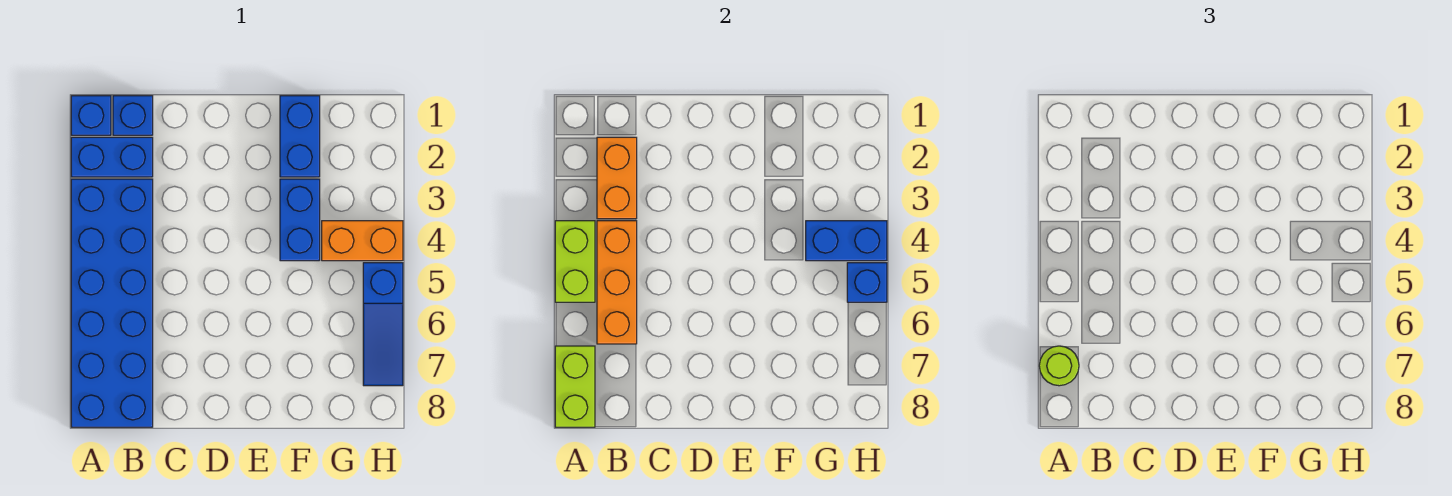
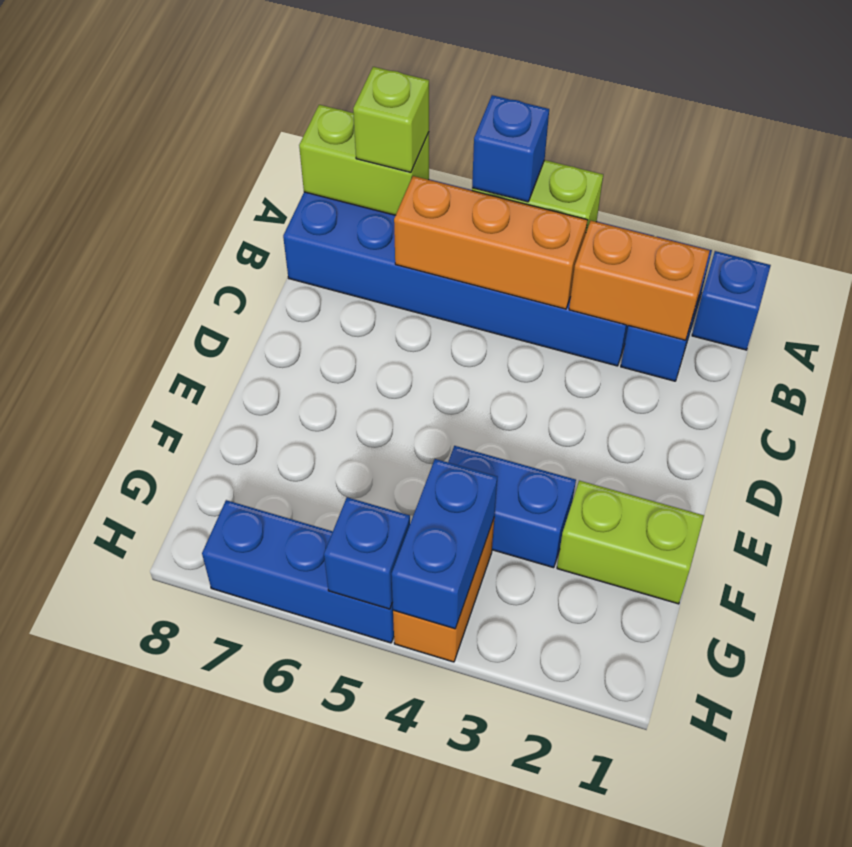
lime round brick A7 level 3 -> lime brick A7 level 3
blue brick B1 level 1 -> blue brick A5 level 3
blue brick F1:F2 level 1 -> lime brick F1:F2 level 1
blue slope H5:H7 level 1 top 5 -> blue brick H5:H7 level 1

